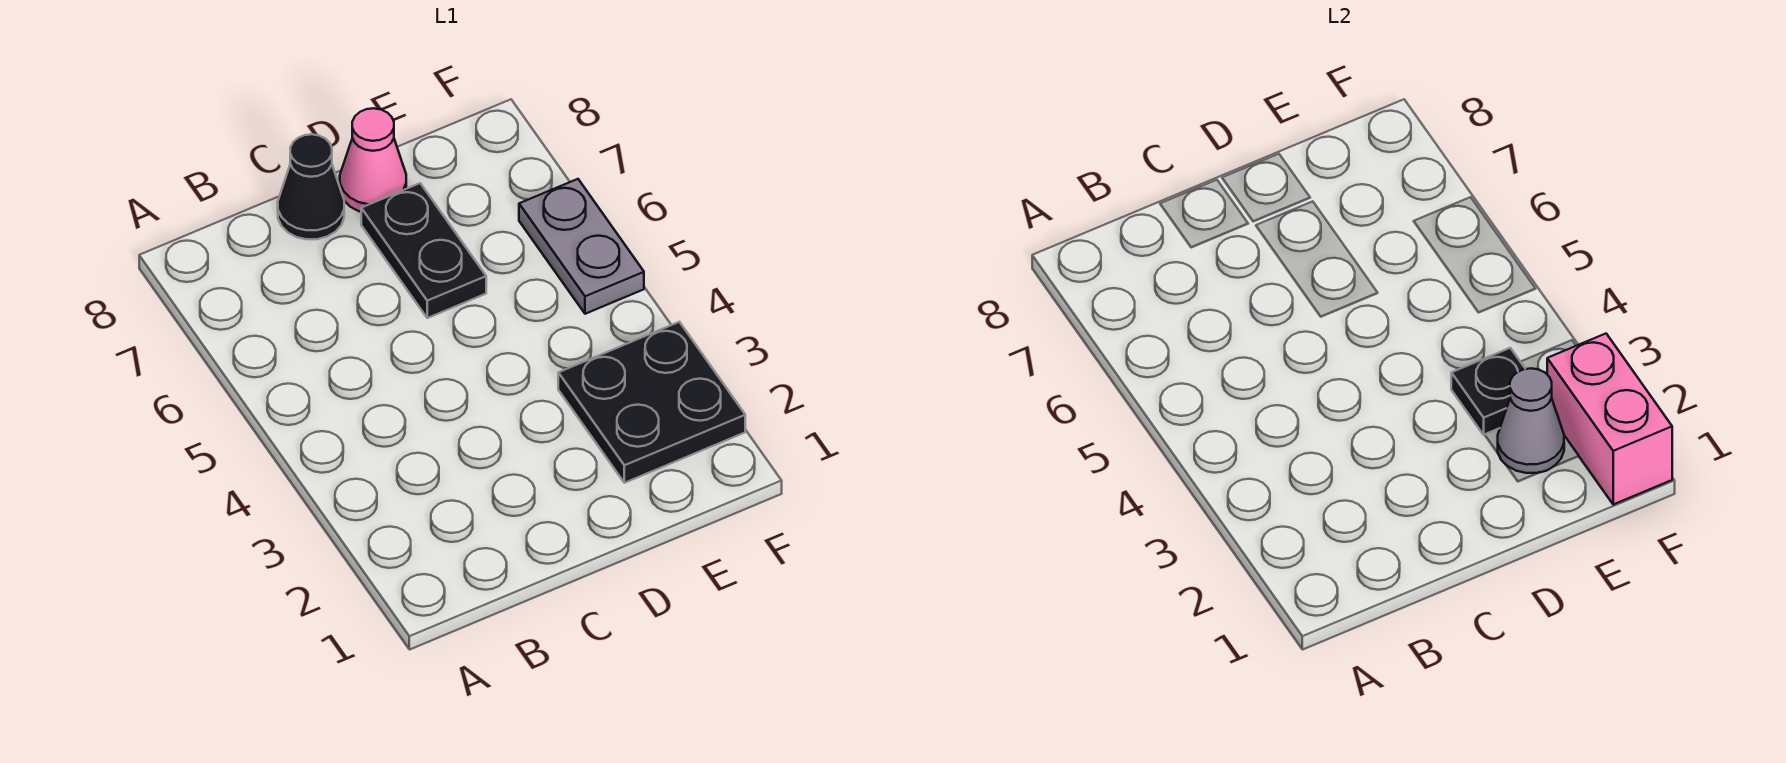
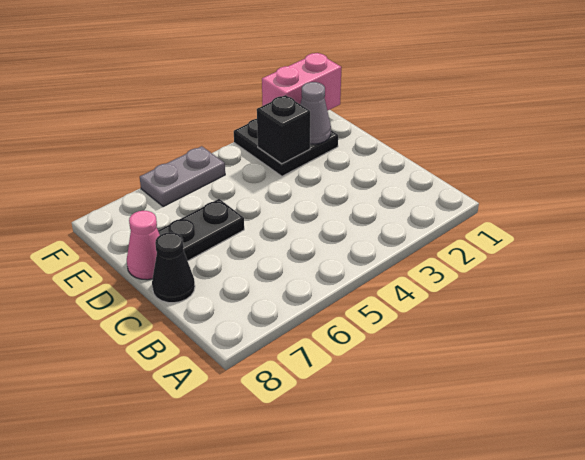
black plate E3 level 2 -> black brick E3 level 2

